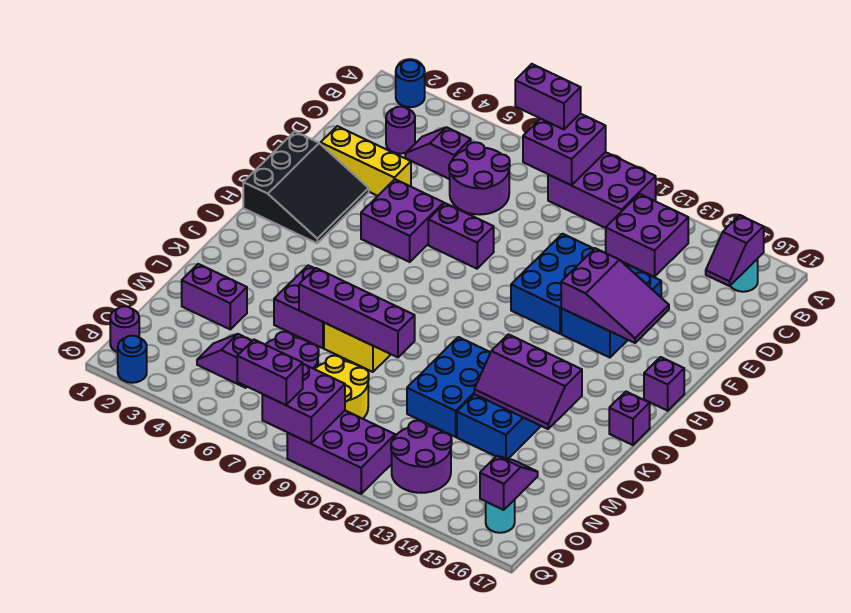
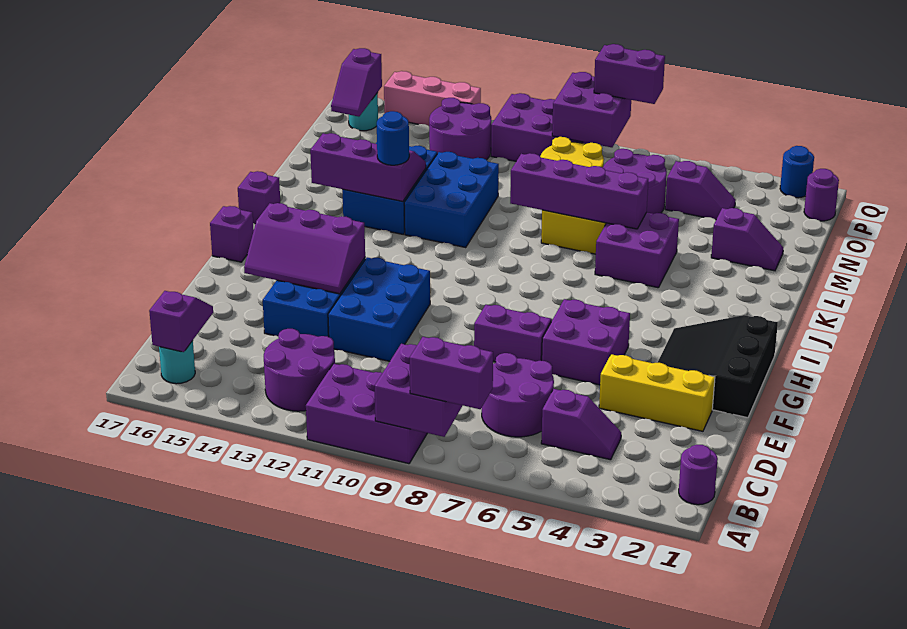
blue round brick A2 level 1 -> blue round brick K13 level 3
purple brick B12:C13 level 1 -> purple round brick B12:C13 level 1
purple round brick C3 level 1 -> purple round brick B1 level 1
purple slope F13:G15 level 2 top 13 -> purple slope F13:G15 level 2 top G
purple brick M2:M3 level 1 -> purple slope M2:M3 level 1 top 3
none -> pink brick Q13:Q15 level 1

